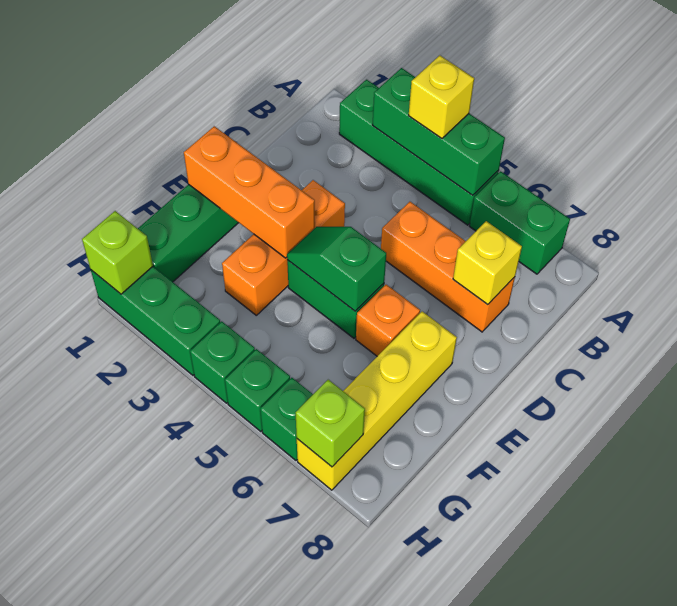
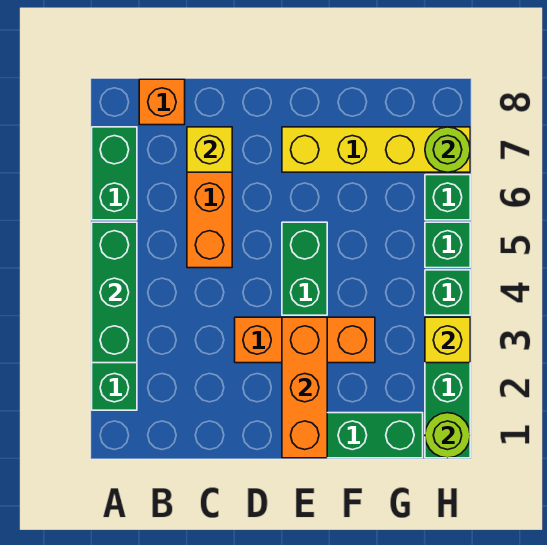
yellow brick A4 level 3 -> yellow brick H3 level 2
green slope E4:E5 level 2 top 5 -> none
orange brick E6 level 1 -> orange brick B8 level 1
lime brick H1 level 2 -> lime round brick H1 level 2
lime brick H7 level 2 -> lime round brick H7 level 2

